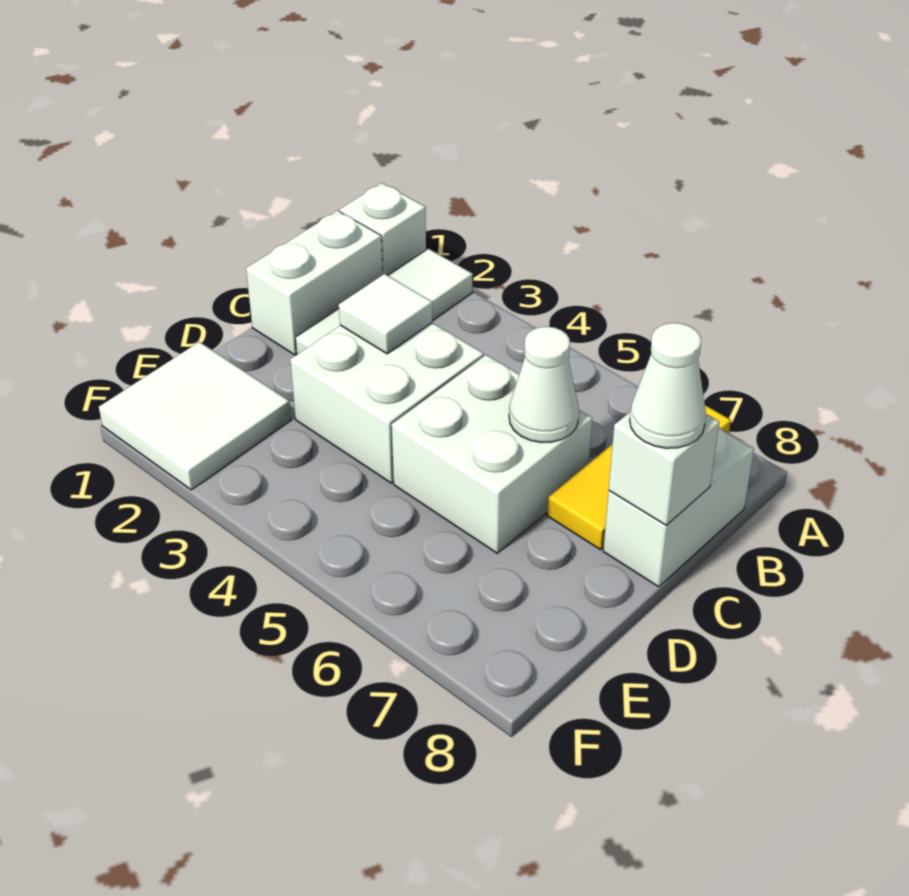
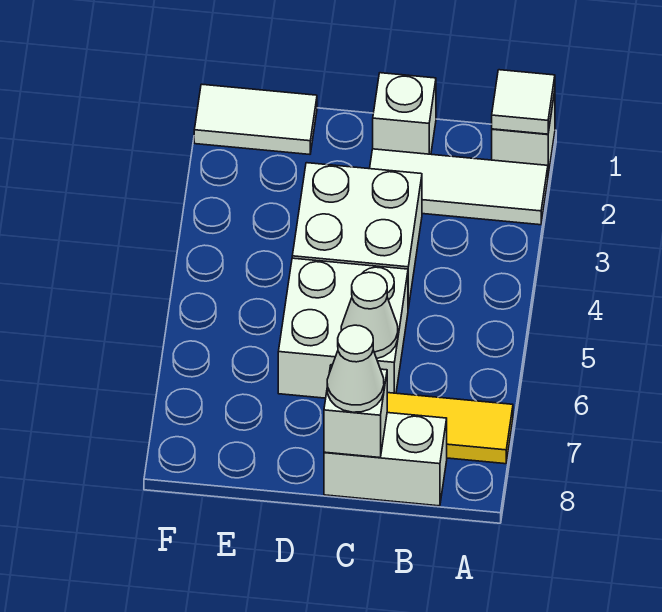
white brick B1:C1 level 1 -> white brick C1 level 1
white tile C3 level 2 -> white tile A1 level 2
white tile E1:F2 level 1 -> white tile E1:F1 level 1

